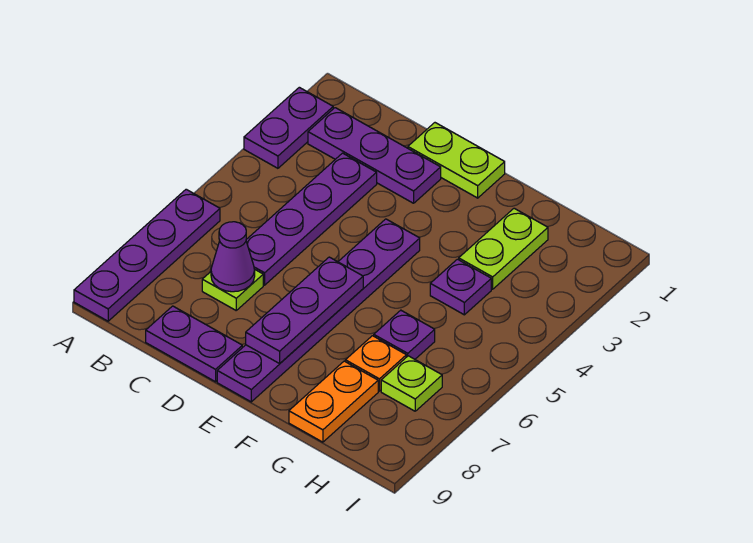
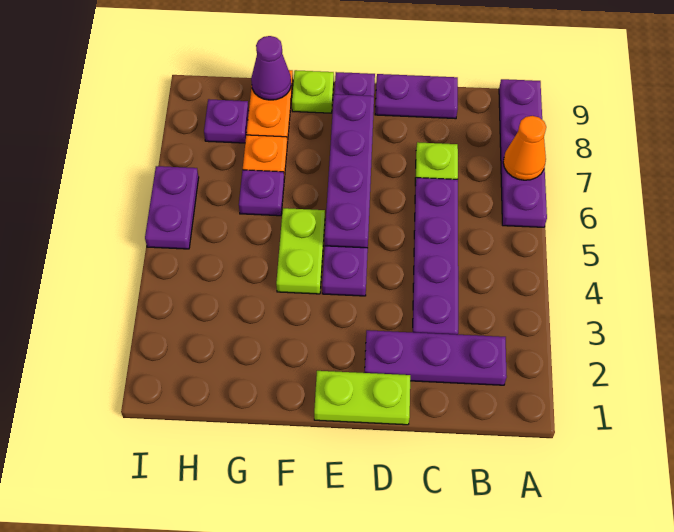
purple plate A2:A3 level 1 -> purple plate I5:I6 level 1
none -> orange cone A7 level 2
purple cone C7 level 2 -> purple cone G9 level 2
purple plate E6:E8 level 2 -> purple plate E5:E8 level 2
lime plate G2:G3 level 1 -> lime plate F4:F5 level 1
purple plate G4 level 1 -> purple plate H8 level 1
lime plate H7 level 1 -> lime plate F9 level 1

